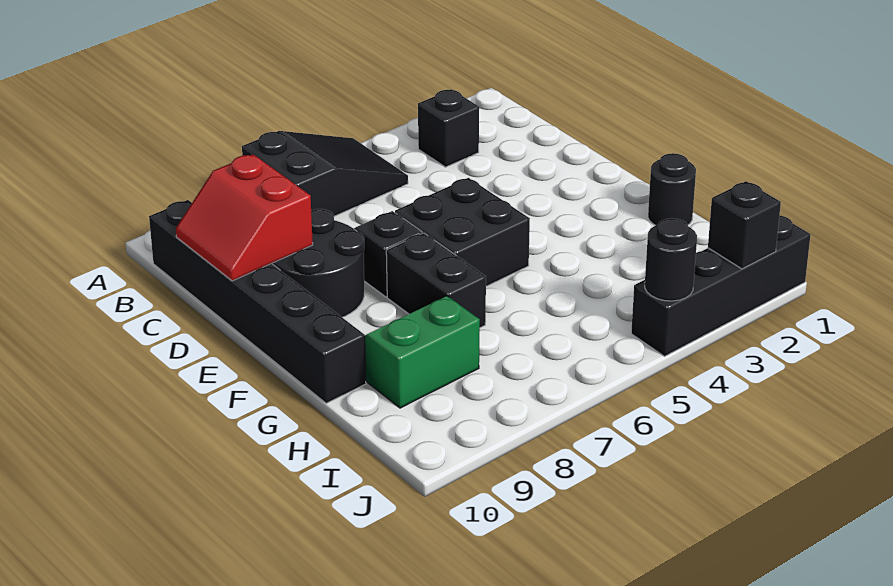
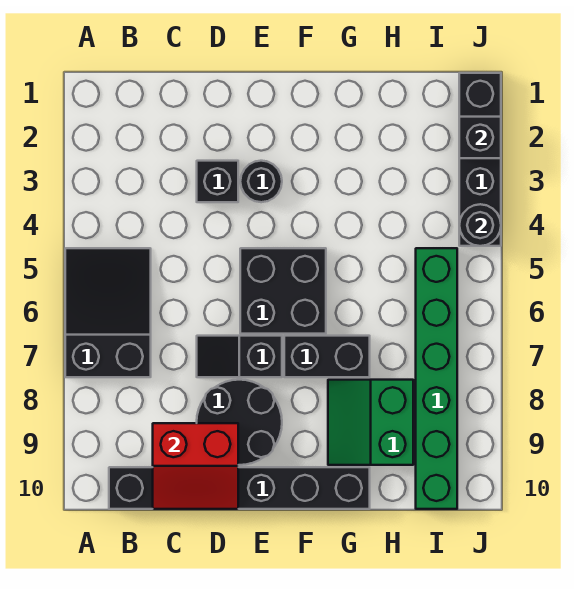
black brick B3 level 1 -> black brick D3 level 1
black round brick G1 level 1 -> black round brick E3 level 1
none -> green brick I5:I10 level 1

